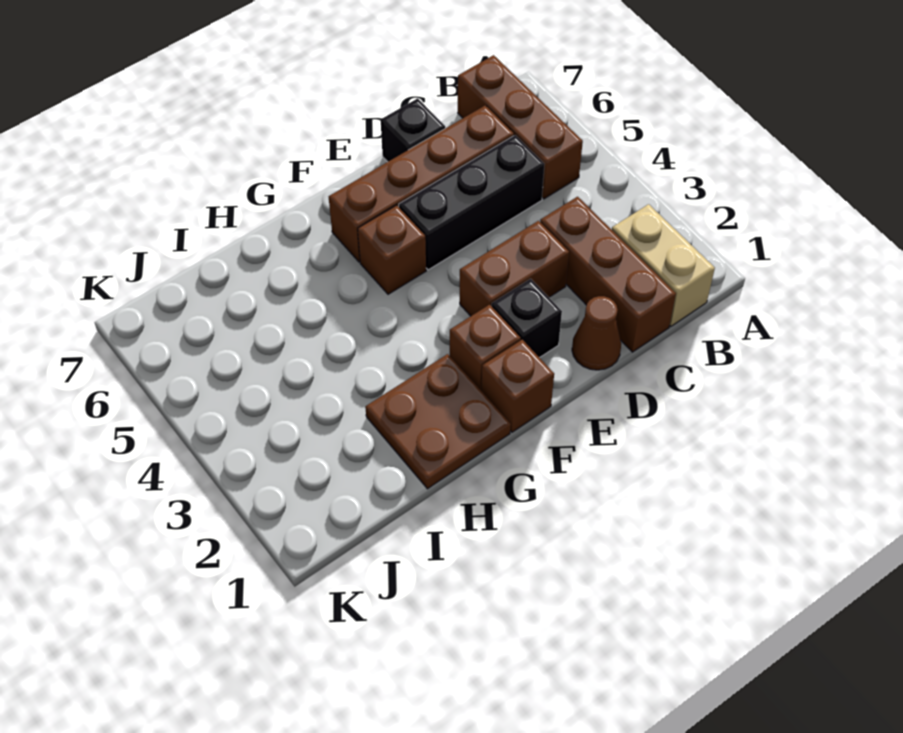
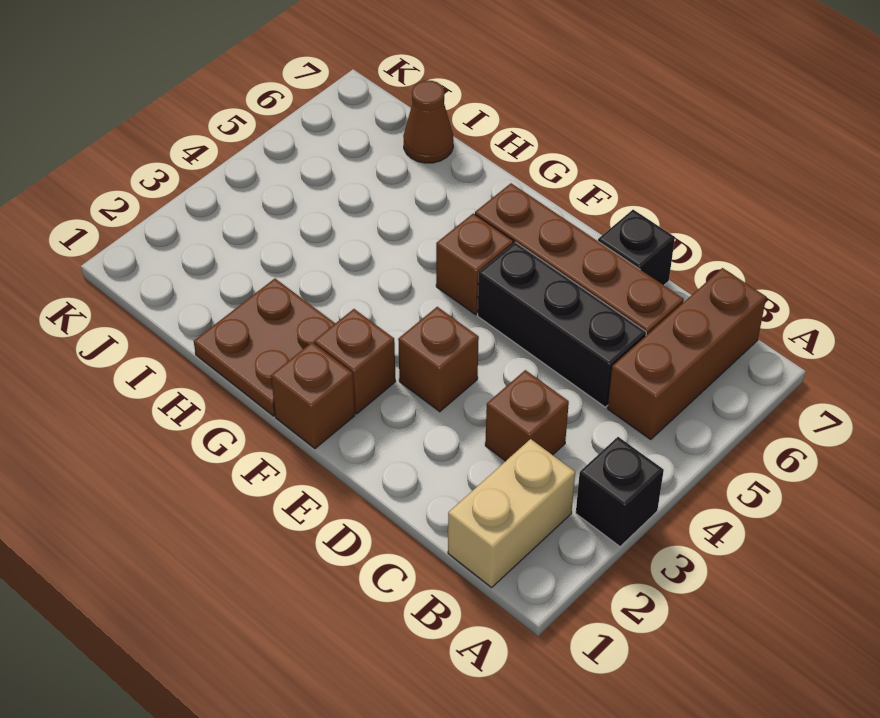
brown brick C1:C3 level 1 -> brown brick C3 level 1
brown cone D1 level 1 -> brown cone I7 level 1
brown brick D3:E3 level 1 -> brown brick E3 level 1
black brick E2 level 1 -> black brick A3 level 1

